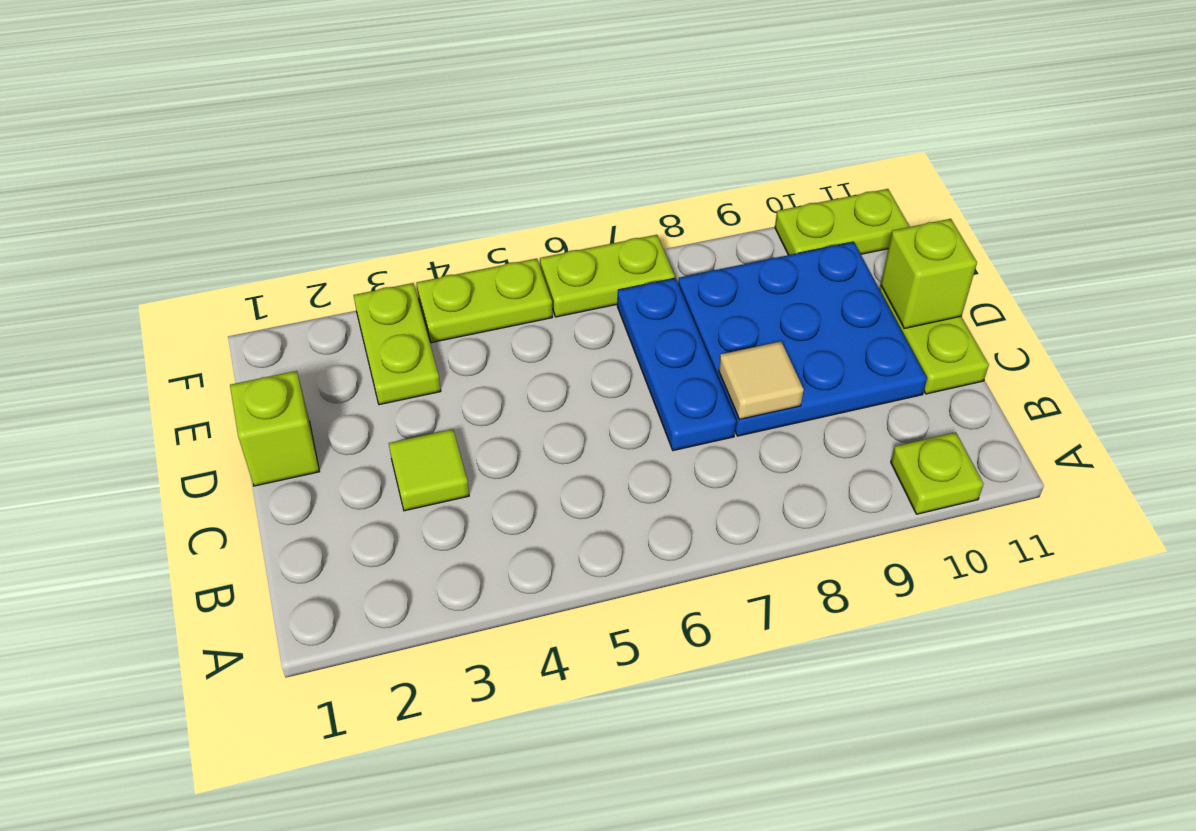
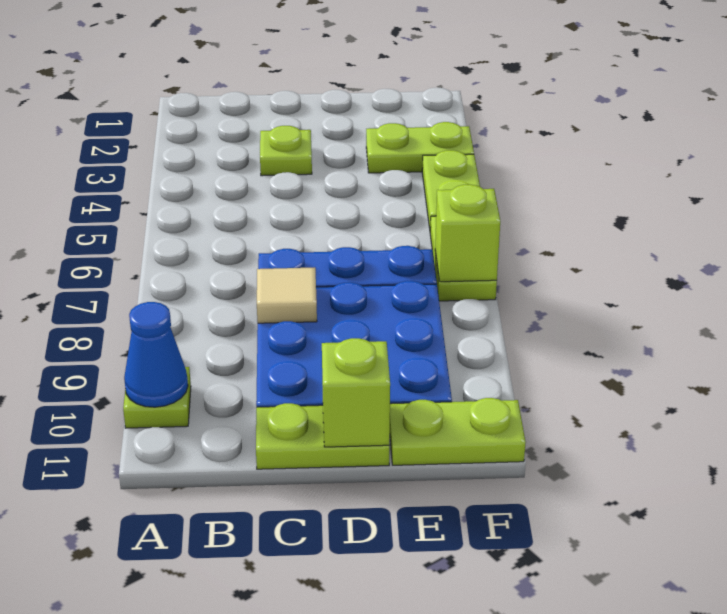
none -> blue cone A10 level 2
lime tile C3 level 1 -> lime plate C3 level 1
lime brick D1 level 1 -> lime brick F7 level 2
lime plate F10:F11 level 1 -> lime plate E11:F11 level 1

